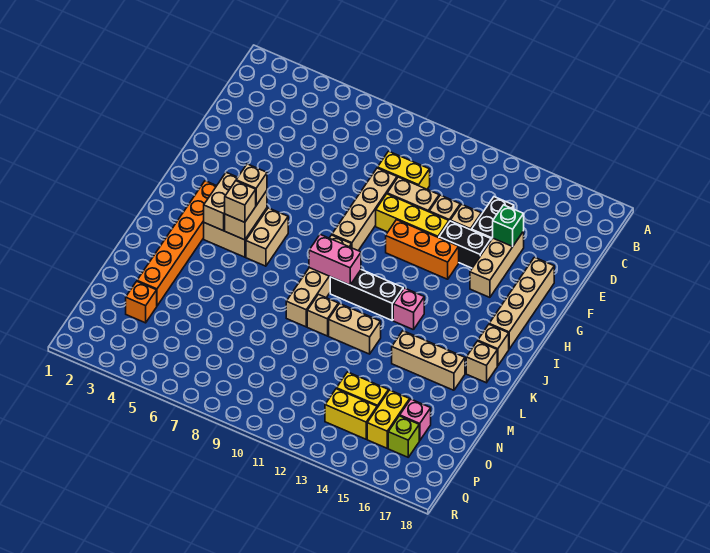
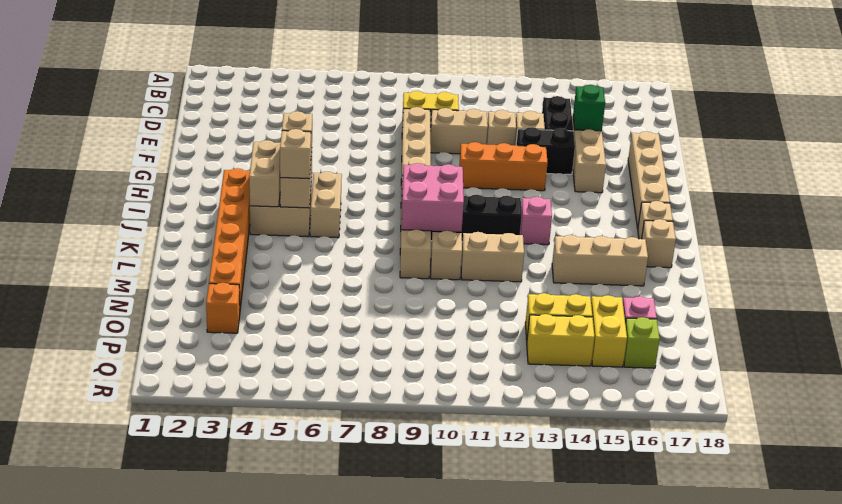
yellow brick F10:F12 level 1 -> none
pink brick J9:J10 level 2 -> pink brick J9:K10 level 2

